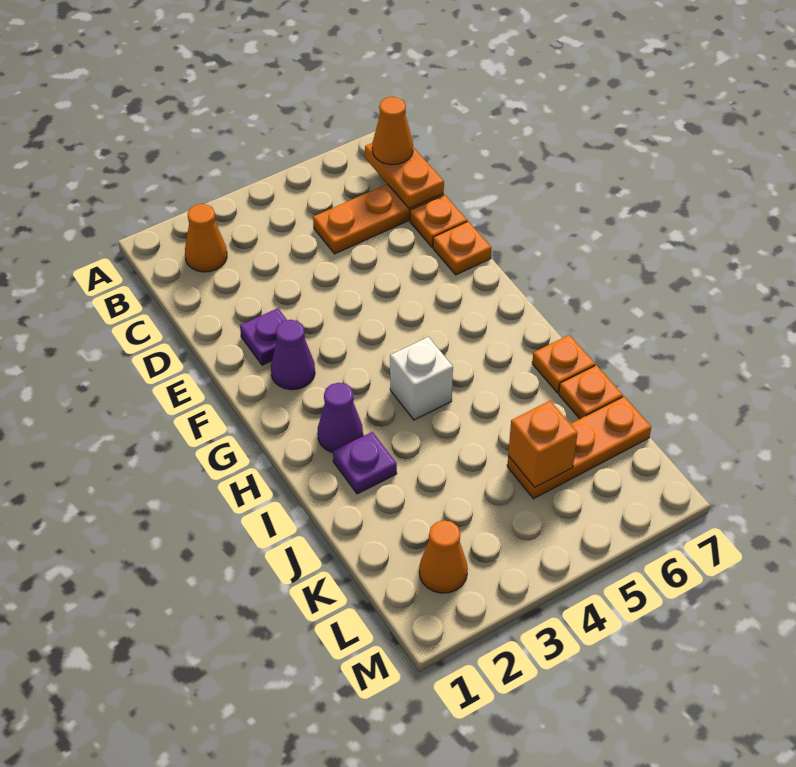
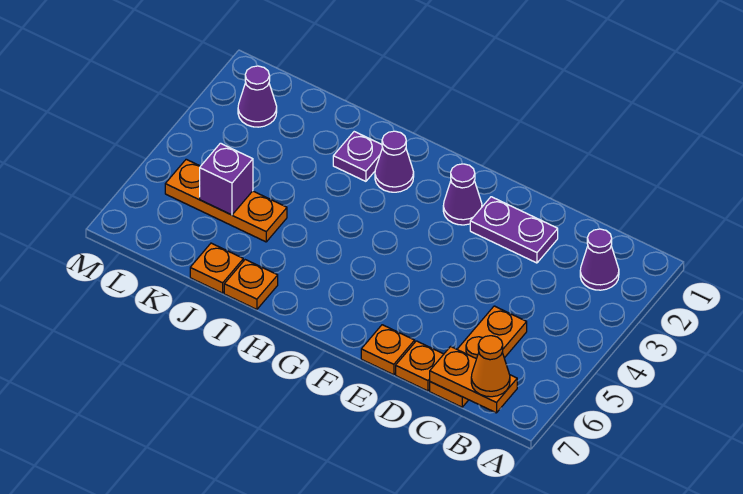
orange cone B2 level 1 -> purple cone B2 level 1
purple plate E2 level 1 -> purple plate D2:E2 level 1
white brick H4 level 1 -> none
orange plate K5:K7 level 1 -> orange plate J5:L5 level 1
orange brick K5 level 2 -> purple brick K5 level 2
orange cone L2 level 1 -> purple cone L2 level 1

